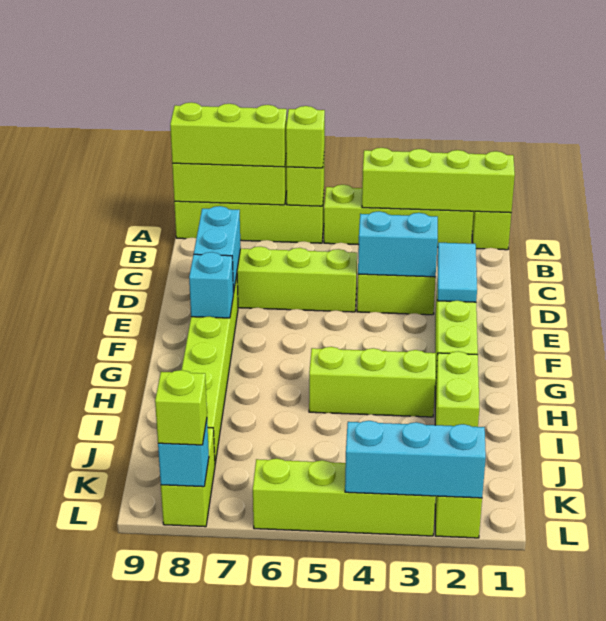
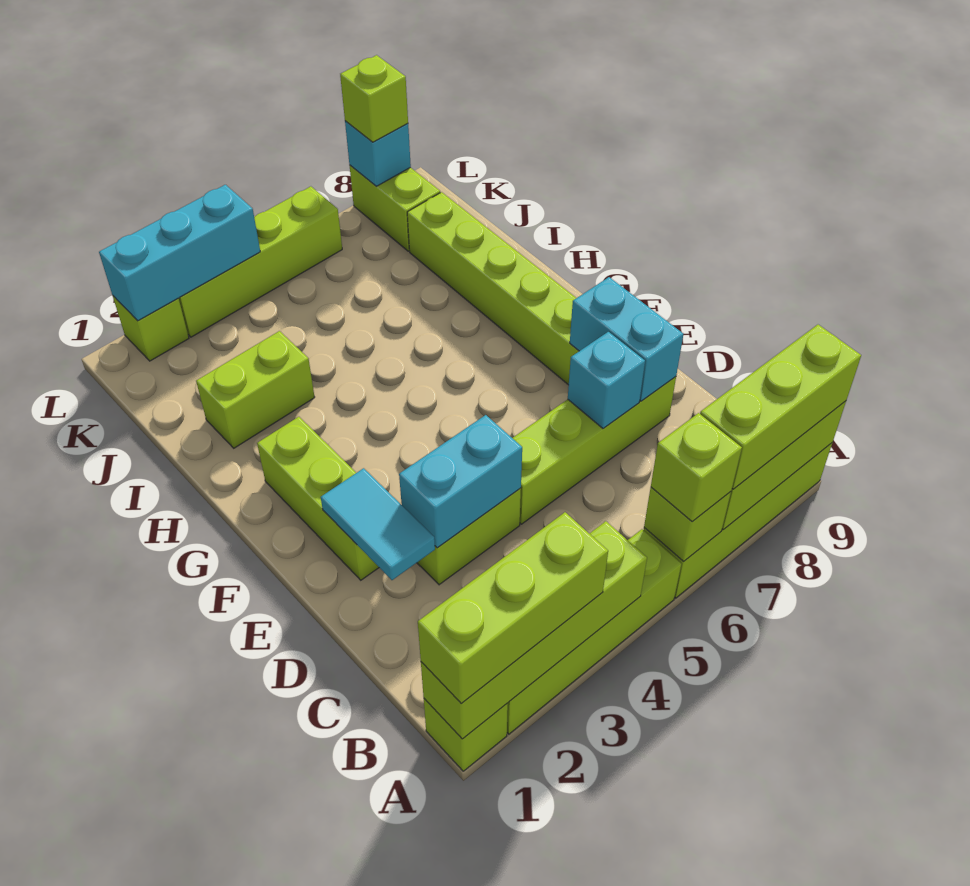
cyan brick F8 level 2 -> cyan brick D7 level 2
lime brick H2:I2 level 1 -> lime brick I2:I3 level 1
lime brick H3:H5 level 1 -> lime brick A1:A3 level 3

